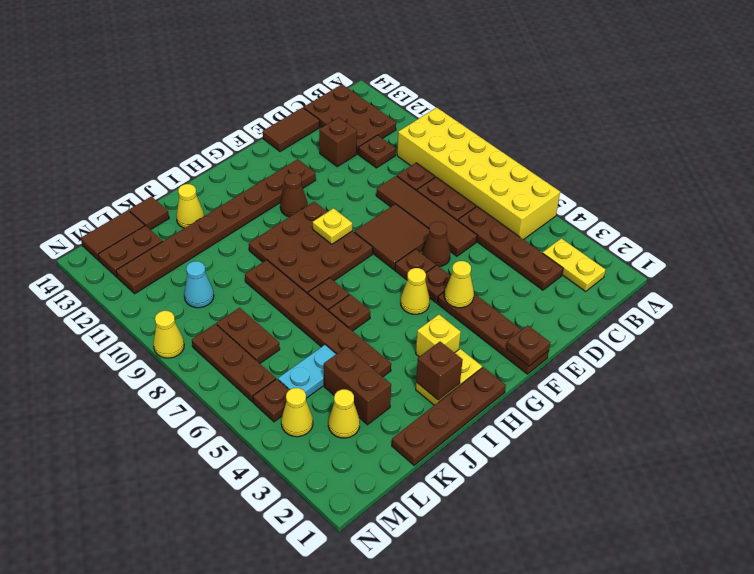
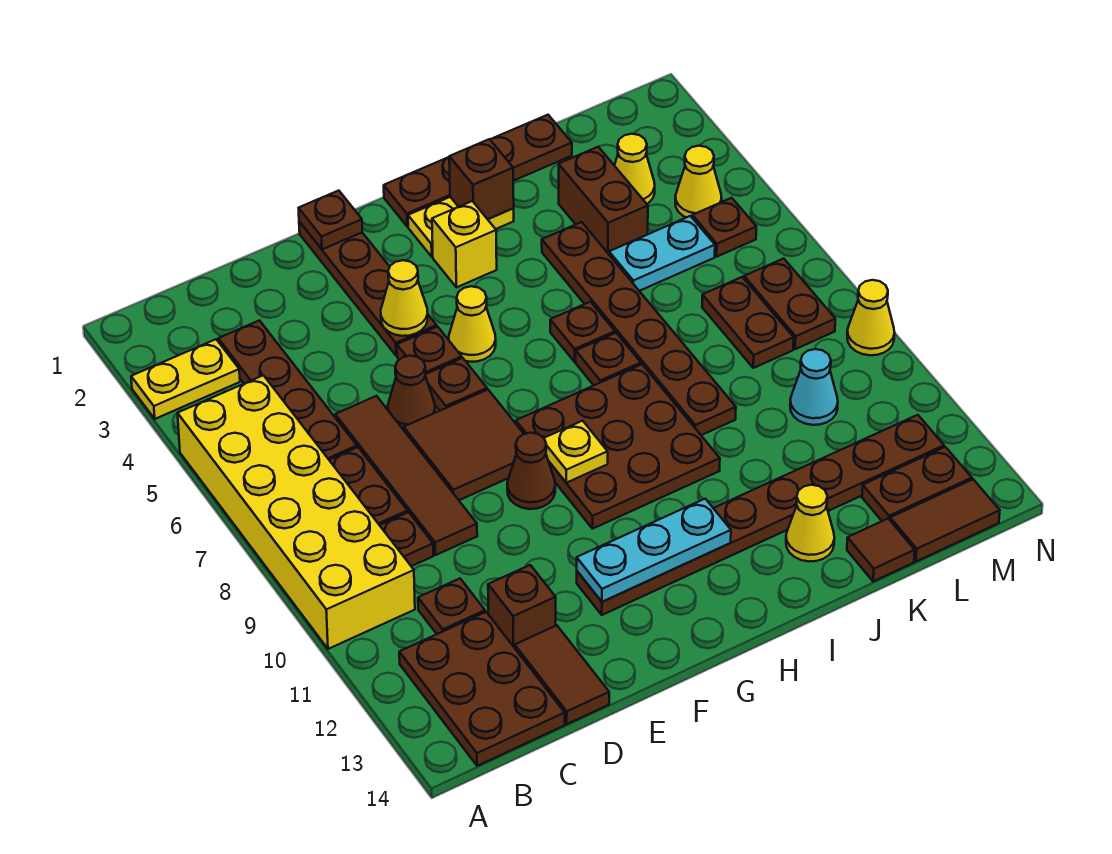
yellow plate B2:B3 level 1 -> yellow plate A3:B3 level 1
brown tile D14:E14 level 1 -> brown tile D13:D14 level 1
none -> cyan plate F12:H12 level 2
brown cone G11 level 1 -> brown cone F9 level 1
brown plate M6:M8 level 1 -> brown plate M7:M8 level 1

